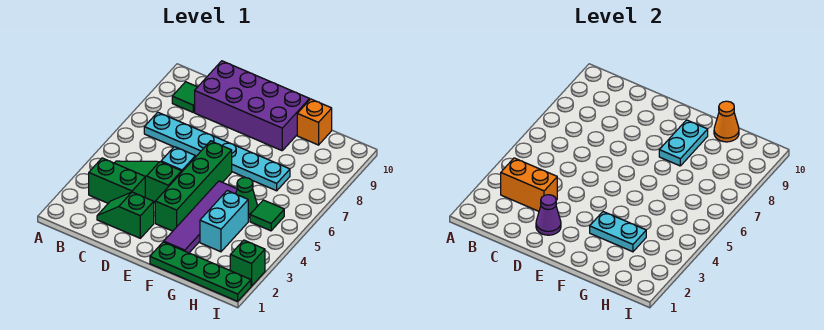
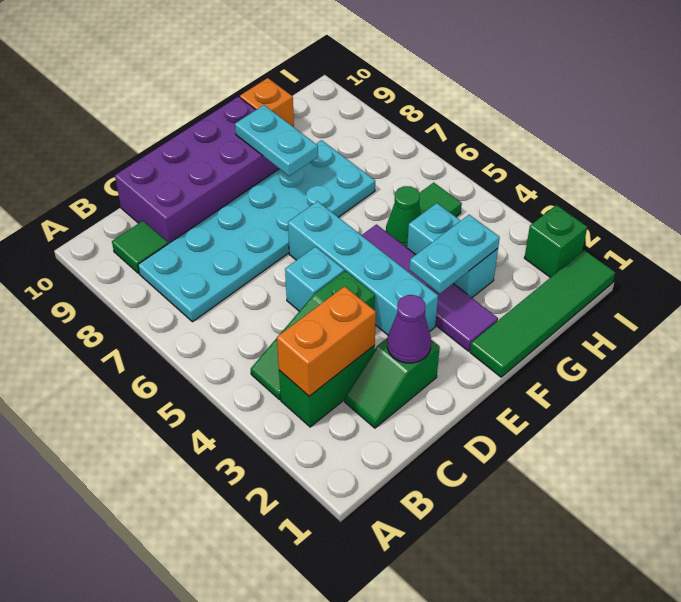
cyan plate B7:G7 level 1 -> cyan plate B7:G8 level 1
green brick E3:E6 level 1 -> cyan brick E3:E6 level 1
green plate F1:I1 level 1 -> green tile F1:I1 level 1
orange cone G10 level 2 -> none

